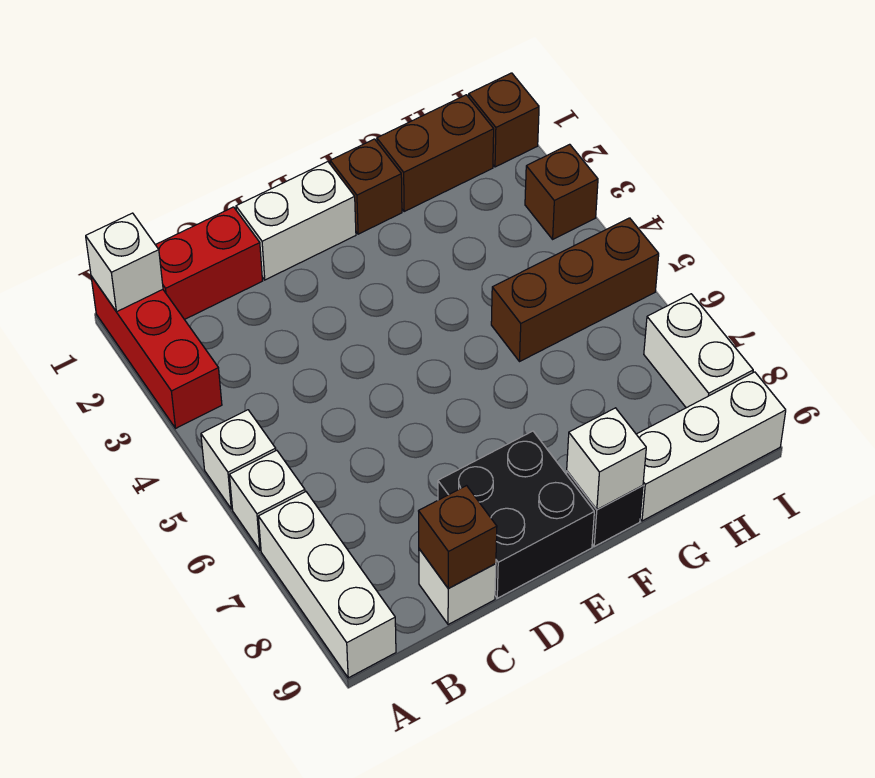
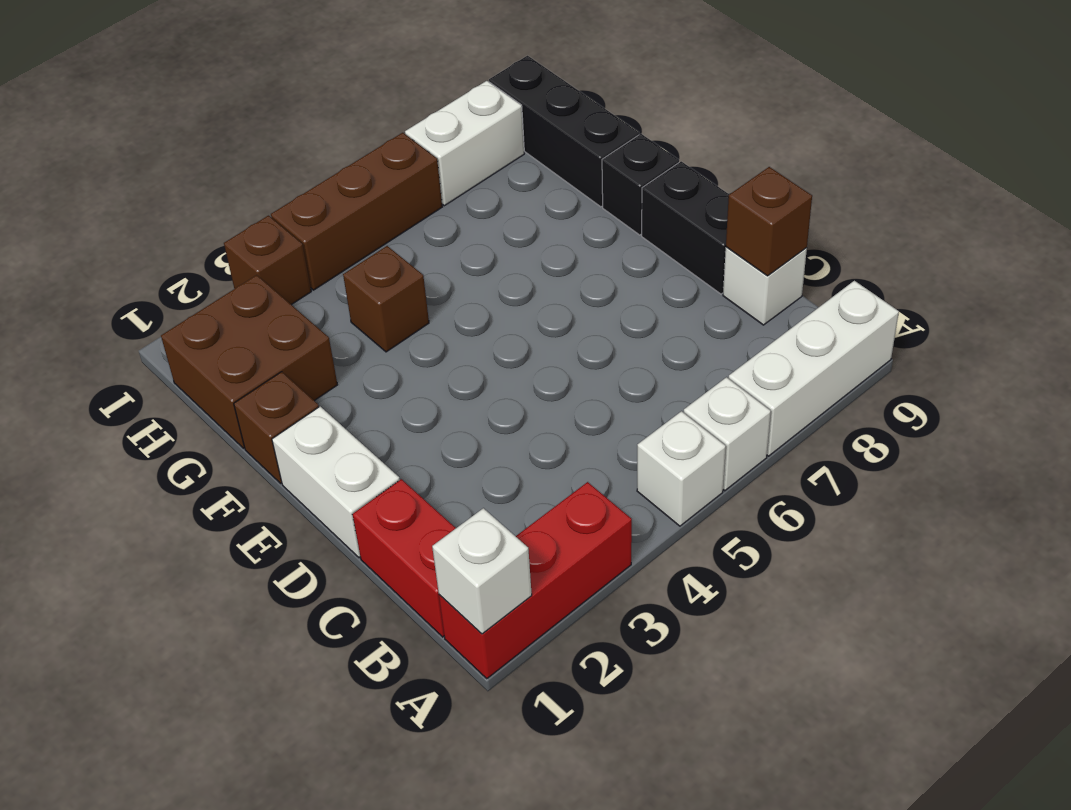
black brick D8:E9 level 1 -> black brick D9:E9 level 1
white brick F9 level 2 -> none
brown brick G1:H1 level 1 -> brown brick G1:H2 level 1
brown brick G5:I5 level 1 -> brown brick I4:I6 level 1
white brick G9:I9 level 1 -> black brick G9:I9 level 1
brown brick I1 level 1 -> brown brick G4 level 1

